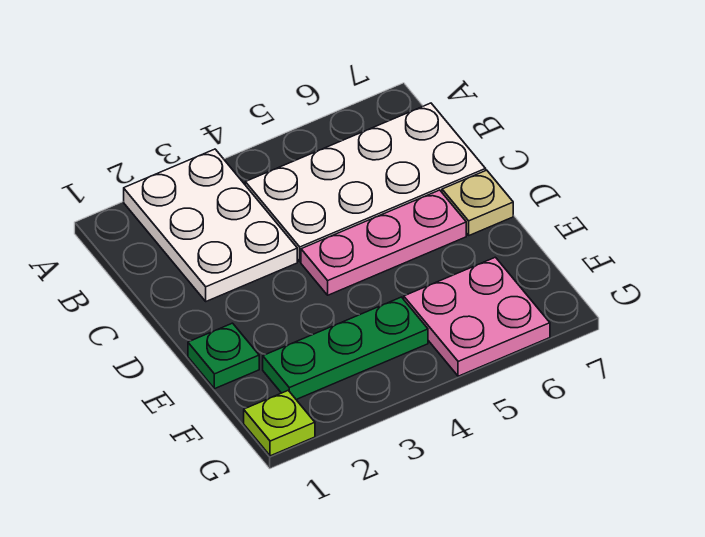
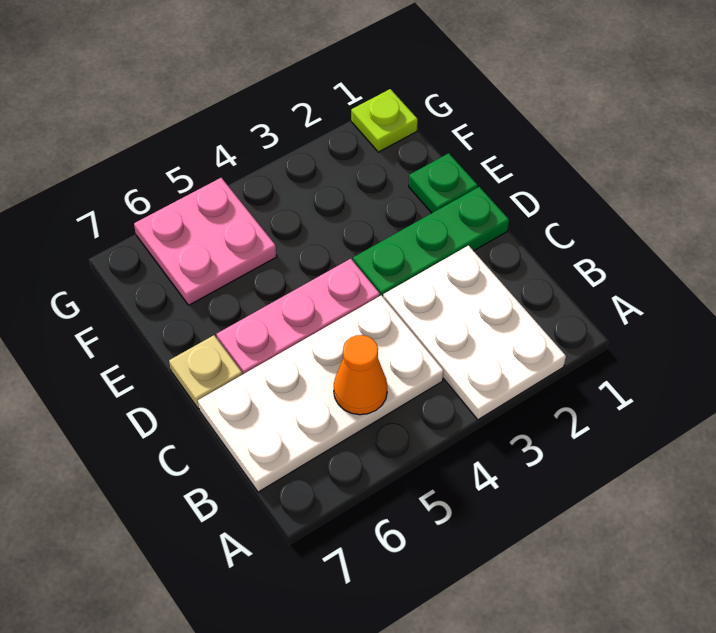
none -> orange cone B5 level 2
green plate F2:F4 level 1 -> green plate D1:D3 level 1

